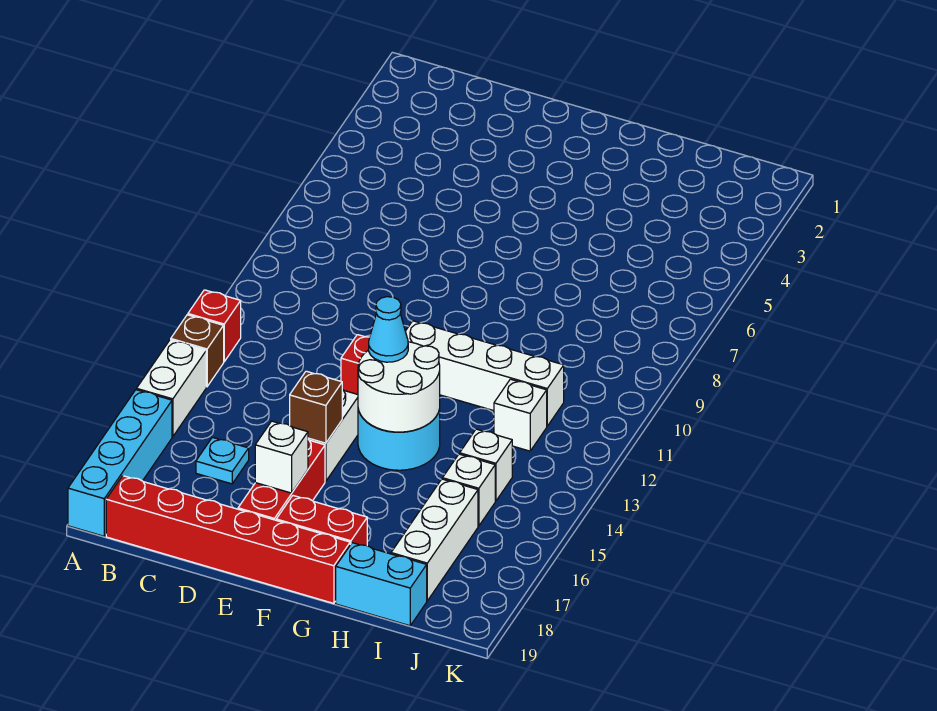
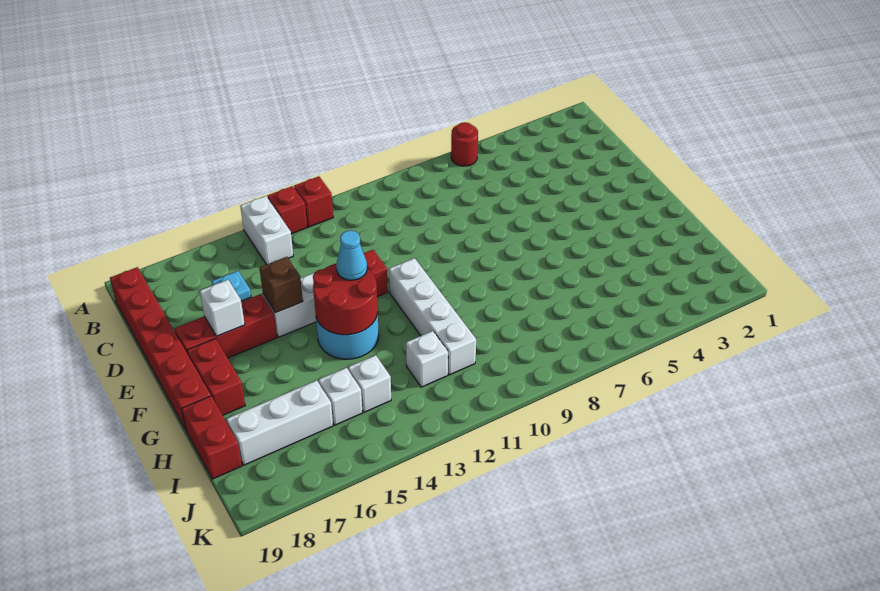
none -> red round brick A6 level 1
brown brick A13 level 1 -> red brick A13 level 1
white brick A14:A15 level 1 -> white brick A14:B14 level 1
cyan brick A16:A19 level 1 -> none
white round brick F13:G14 level 2 -> red round brick F13:G14 level 2
cyan brick H19:I19 level 1 -> red brick H19:I19 level 1

